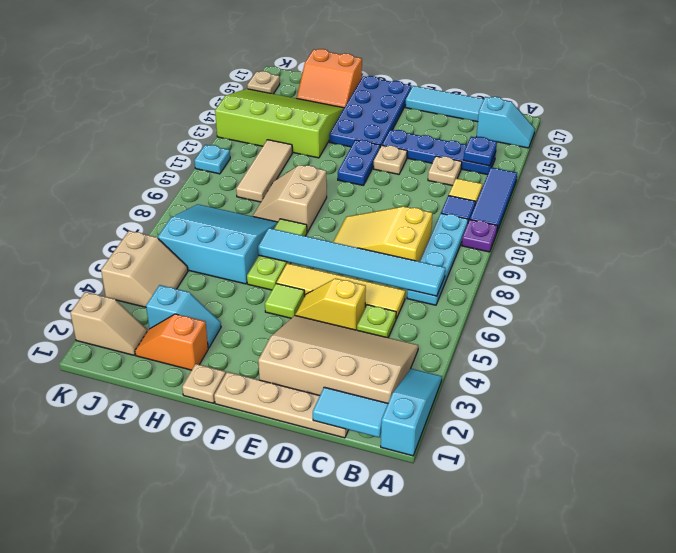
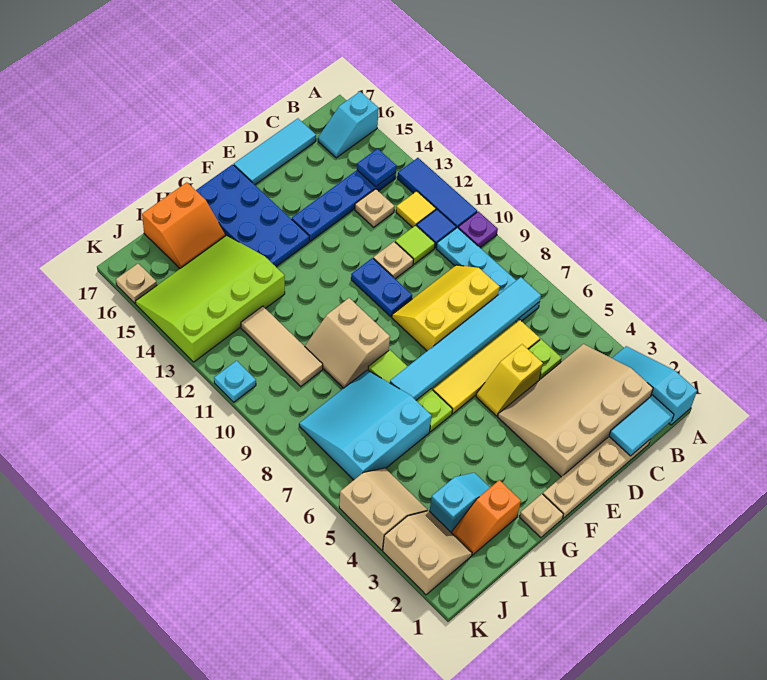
cyan slope A16:B16 level 1 top B -> cyan slope A16:B16 level 1 top A
yellow slope C8:E9 level 1 top C -> yellow slope C8:E9 level 1 top 8
tan plate E13 level 1 -> tan plate D11 level 1
lime tile F5 level 1 -> lime tile C11 level 1
blue plate F12:F13 level 1 -> blue plate E10:E11 level 1
tan slope J2:K2 level 1 top K -> tan slope J2:K3 level 1 top K

